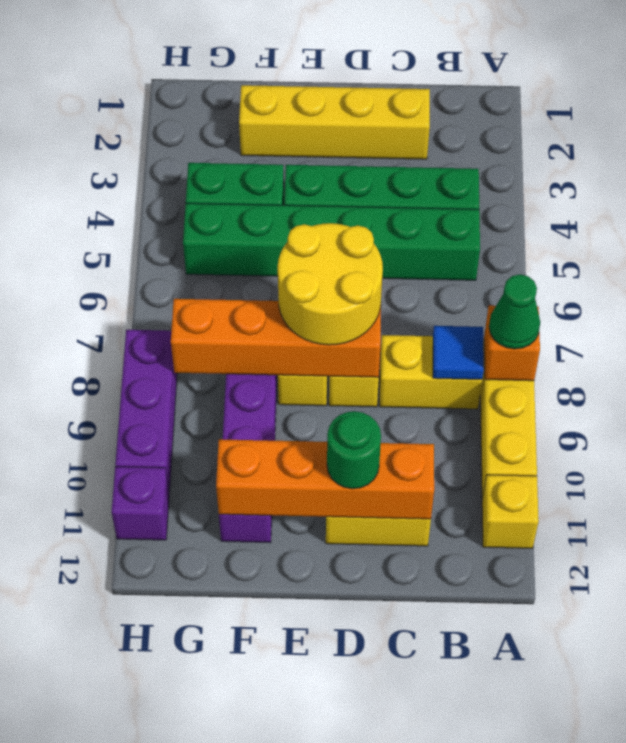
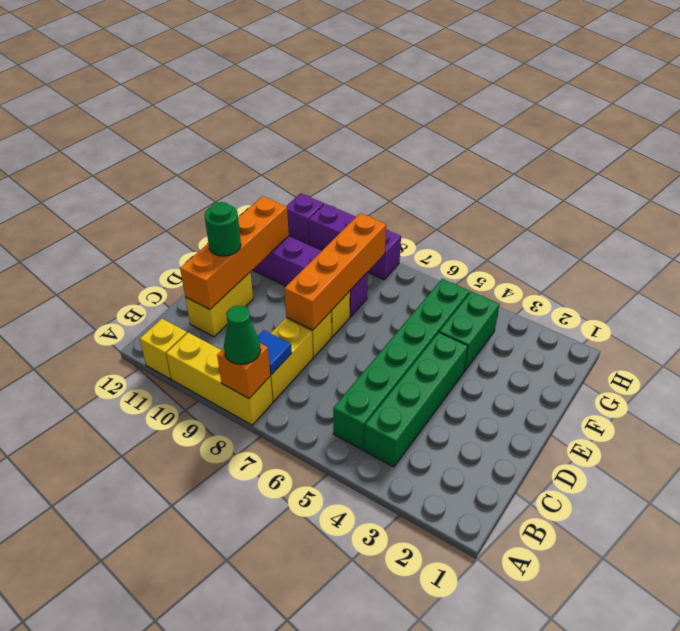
yellow brick C2:F2 level 1 -> none
yellow round brick D7:E8 level 3 -> none

